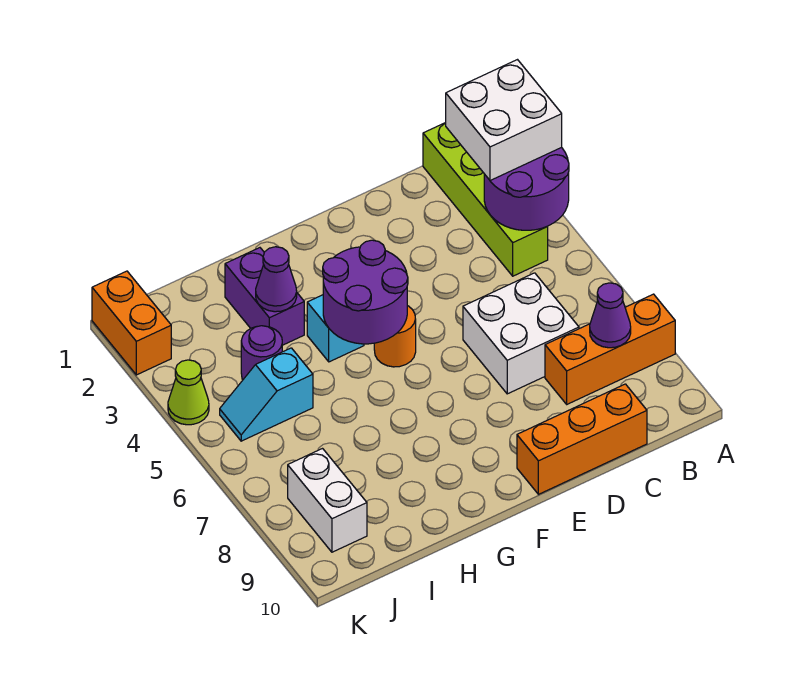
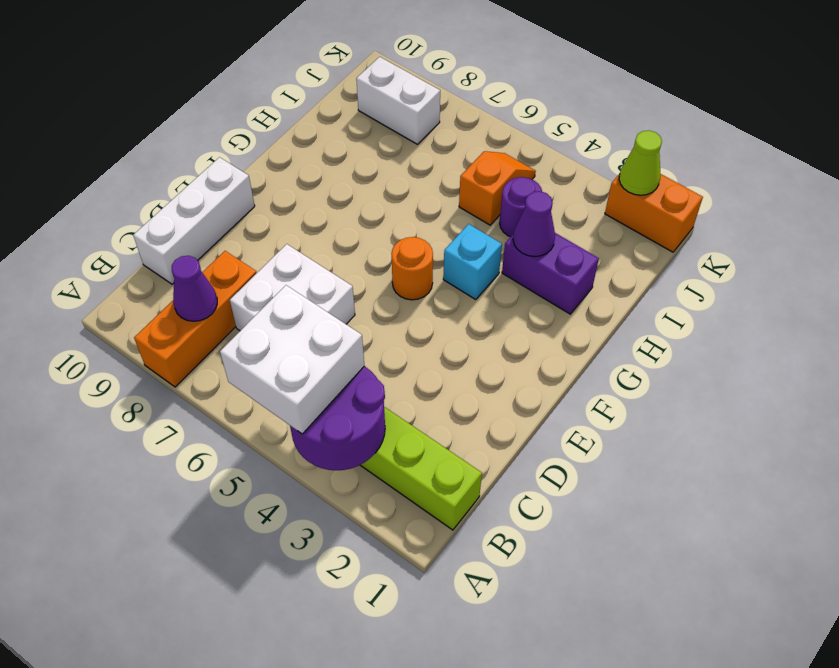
white brick A2:B3 level 3 -> white brick A4:B5 level 3
orange brick C10:E10 level 1 -> white brick C10:E10 level 1
purple round brick F4:G5 level 2 -> none
cyan slope I5:J5 level 1 top I -> orange slope I5:J5 level 1 top I
lime cone K4 level 1 -> lime cone K2 level 2

